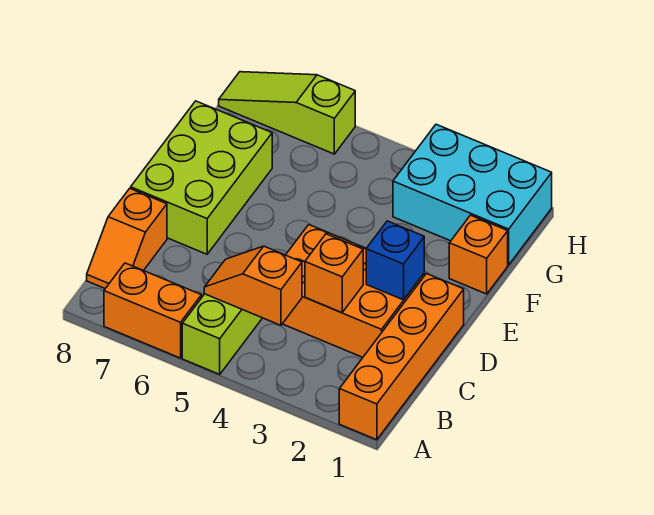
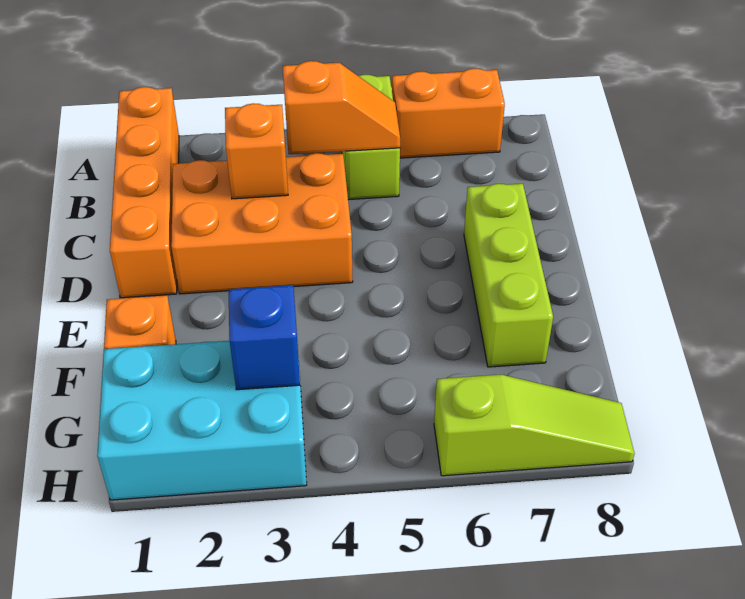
orange slope B8:C8 level 1 top C -> none
blue brick D2 level 2 -> blue brick G3 level 2
lime brick D7:F8 level 1 -> lime brick D7:F7 level 1

